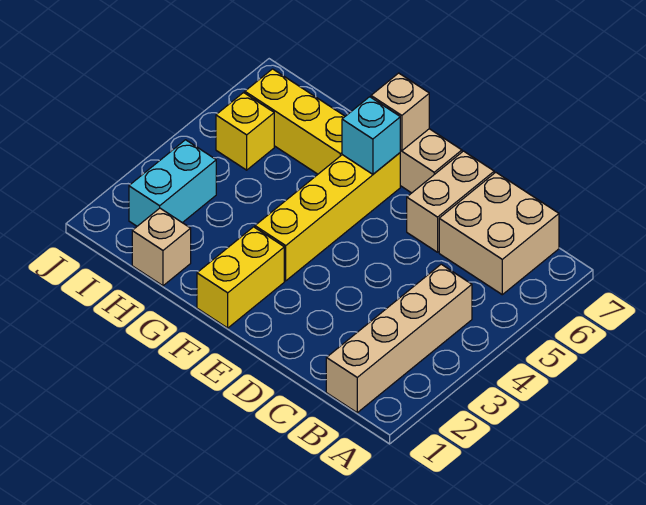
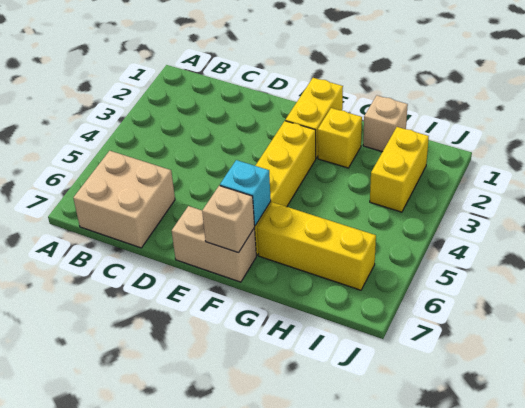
tan brick B1:B4 level 1 -> none
tan brick D6:D7 level 1 -> none
cyan brick I2:I3 level 1 -> yellow brick I2:I3 level 1
yellow brick I5 level 1 -> yellow brick G2 level 1

